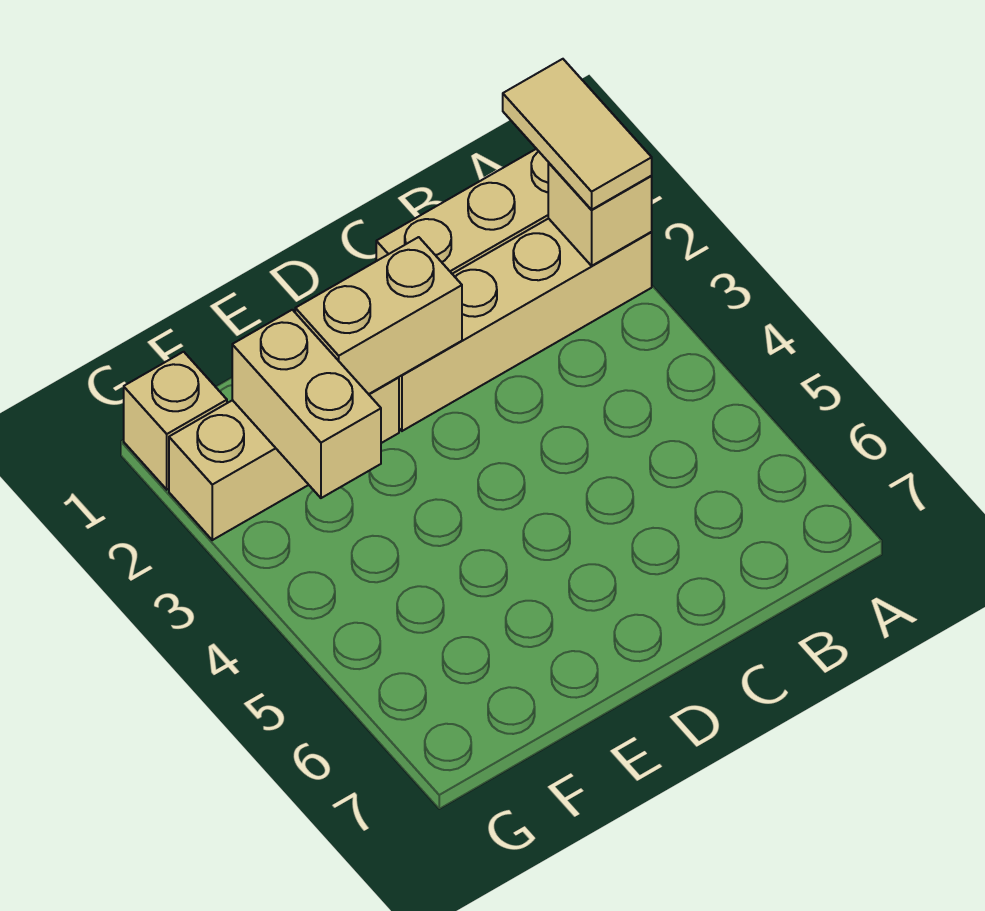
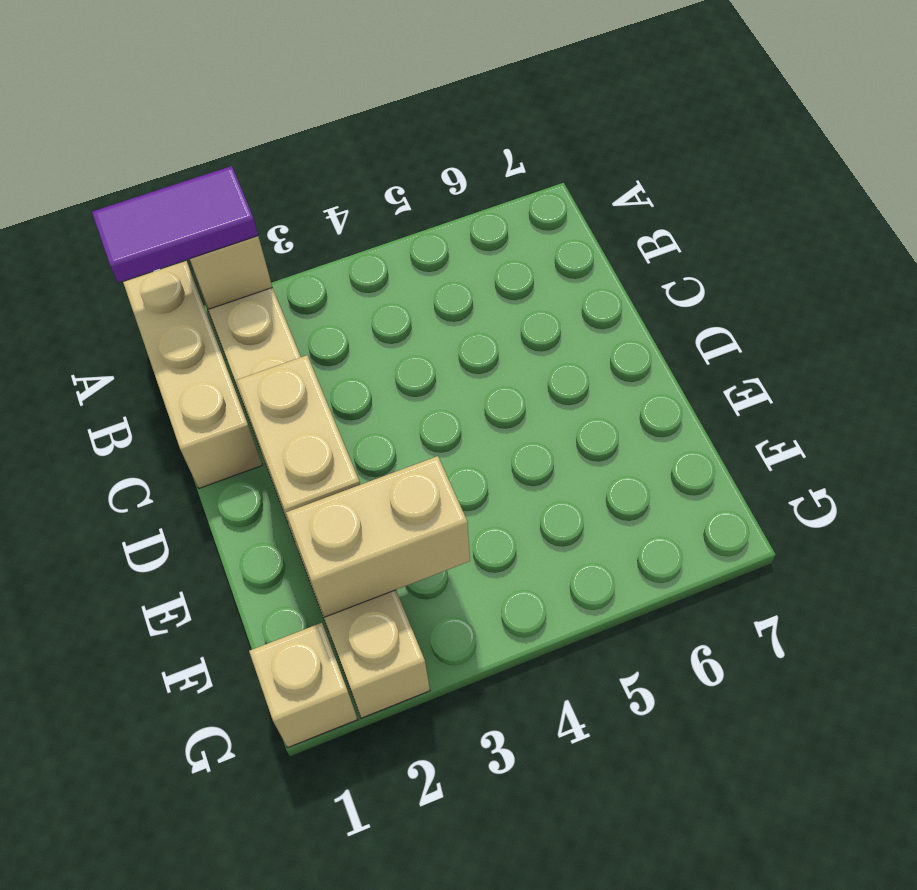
tan tile A1:A2 level 3 -> purple tile A1:A2 level 3

